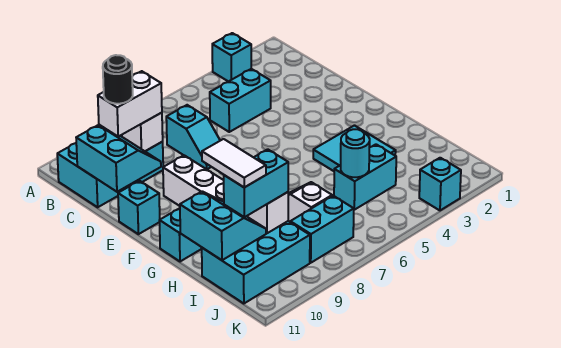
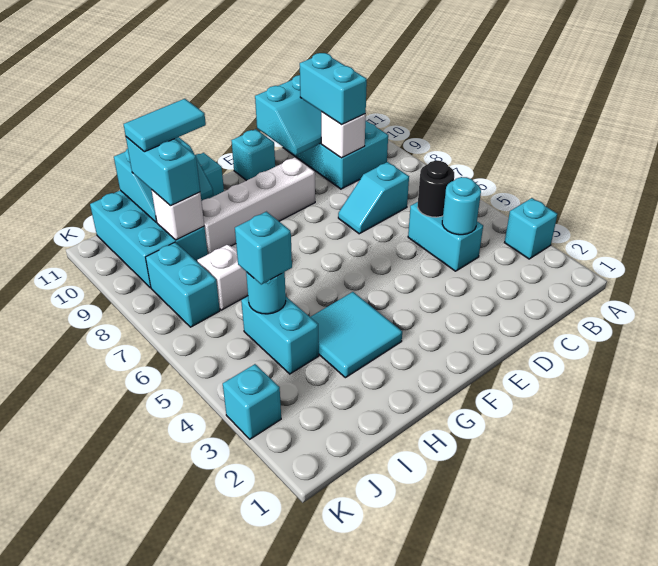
none -> cyan round brick C4 level 2
white brick C9:C10 level 3 -> cyan brick C9:C10 level 3
black round brick C10 level 4 -> black round brick C5 level 2
white tile H10:I10 level 4 -> cyan tile H10:I10 level 4
none -> cyan brick I5 level 3

